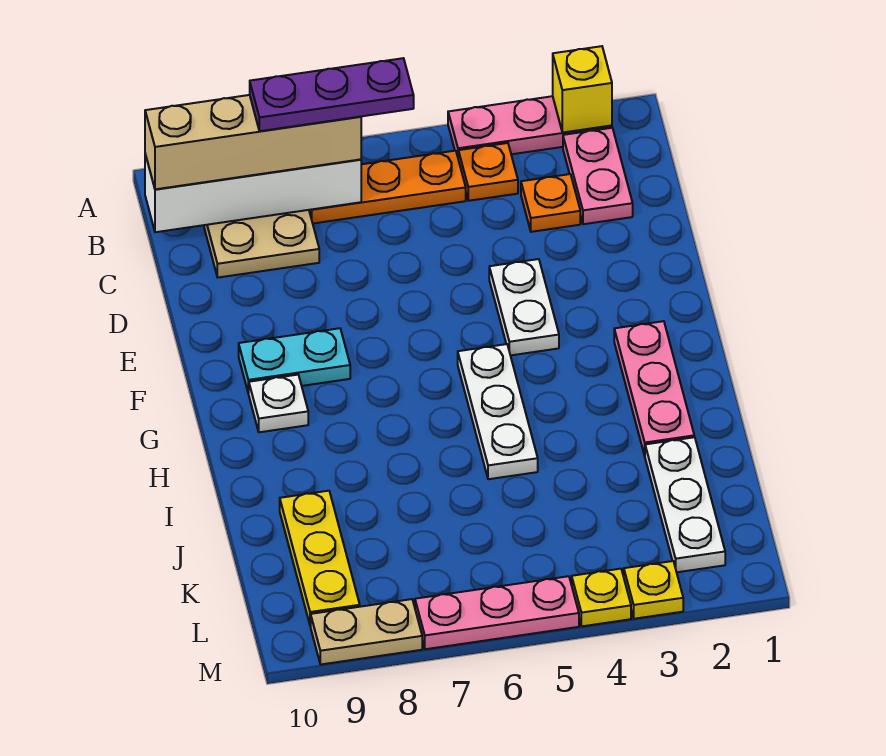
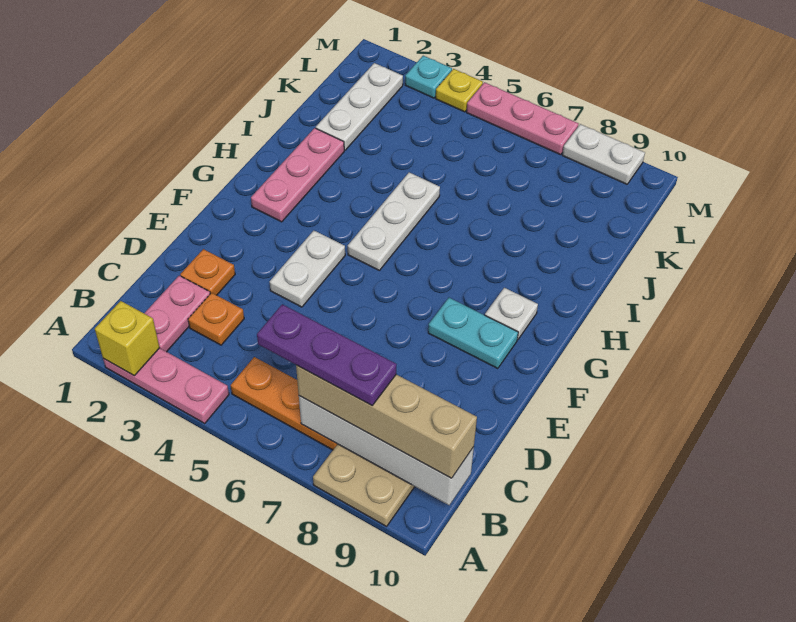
orange plate B4 level 1 -> orange plate D2 level 1
yellow plate J9:L9 level 1 -> none
yellow plate M3 level 1 -> cyan plate M3 level 1
tan plate M8:M9 level 1 -> white plate M8:M9 level 1

